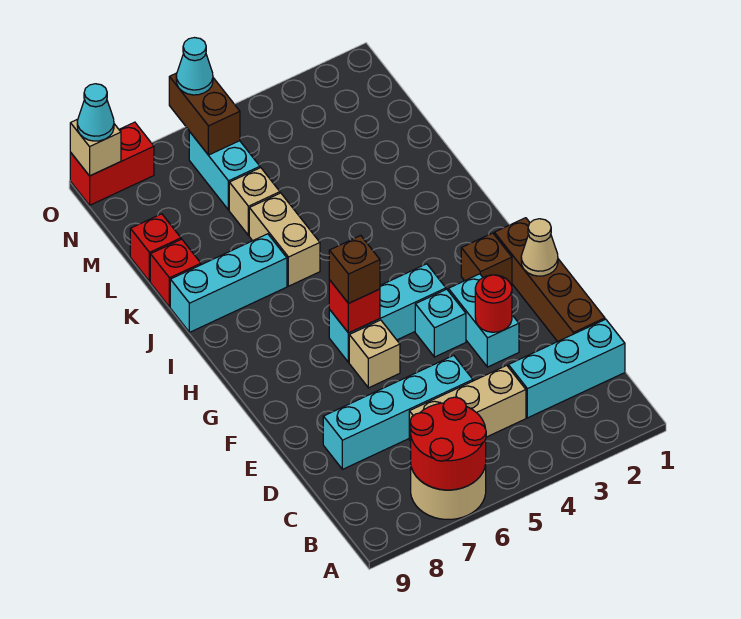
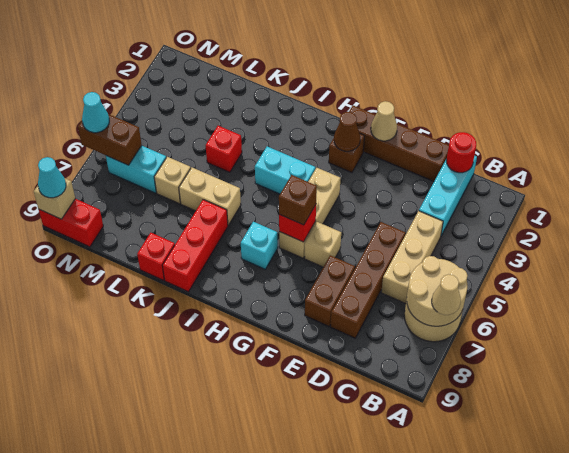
red round brick A6:B7 level 2 -> tan round brick A6:B7 level 2
none -> tan cone A7 level 3
cyan brick D5:D8 level 1 -> brown brick D5:D8 level 1
cyan brick E3:F3 level 1 -> cyan brick H4:I4 level 1
red round brick E3 level 2 -> red round brick C1 level 2
none -> brown brick E7:E8 level 1
cyan brick F4 level 1 -> cyan brick H7 level 1
none -> brown cone G2 level 2
cyan brick G4:G6 level 1 -> tan brick G4:G6 level 1
cyan brick J7:J9 level 1 -> red brick J7:J9 level 1
red brick L9 level 1 -> red brick K4 level 1
red brick O8:O9 level 1 -> red brick N9:O9 level 1

